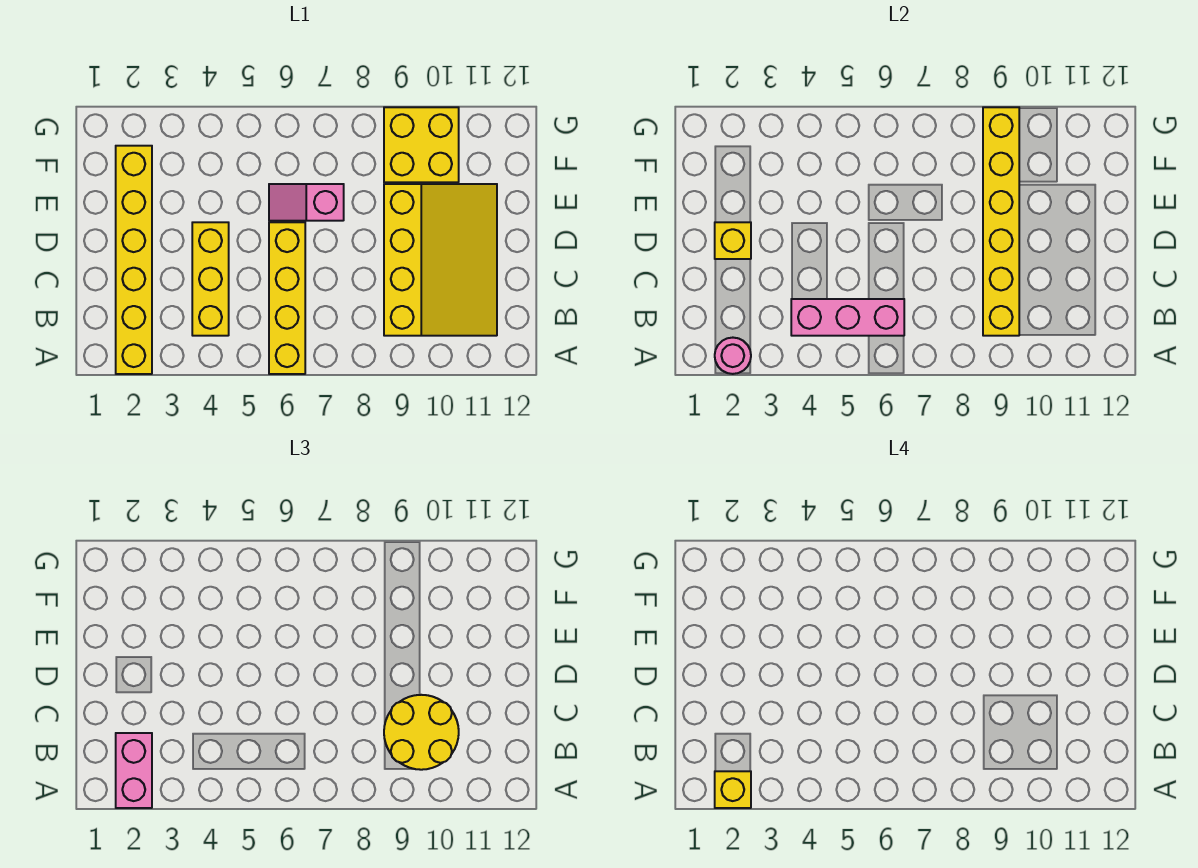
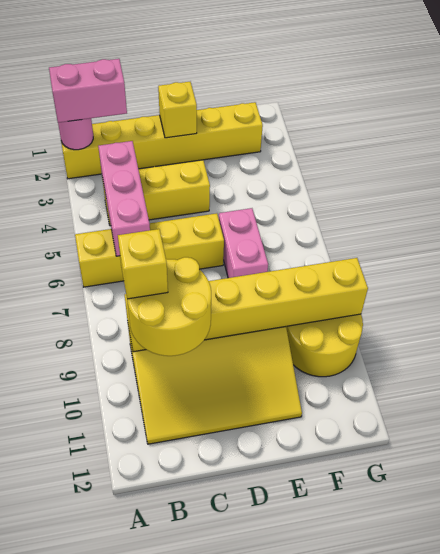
yellow brick A2 level 4 -> yellow brick B9 level 4
pink slope E6:E7 level 1 top 7 -> pink brick E6:E7 level 1
yellow brick F9:G10 level 1 -> yellow round brick F9:G10 level 1

